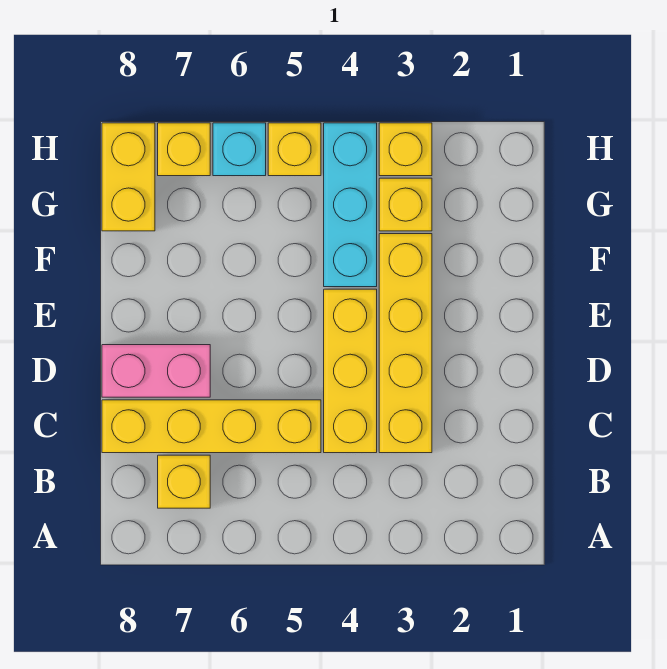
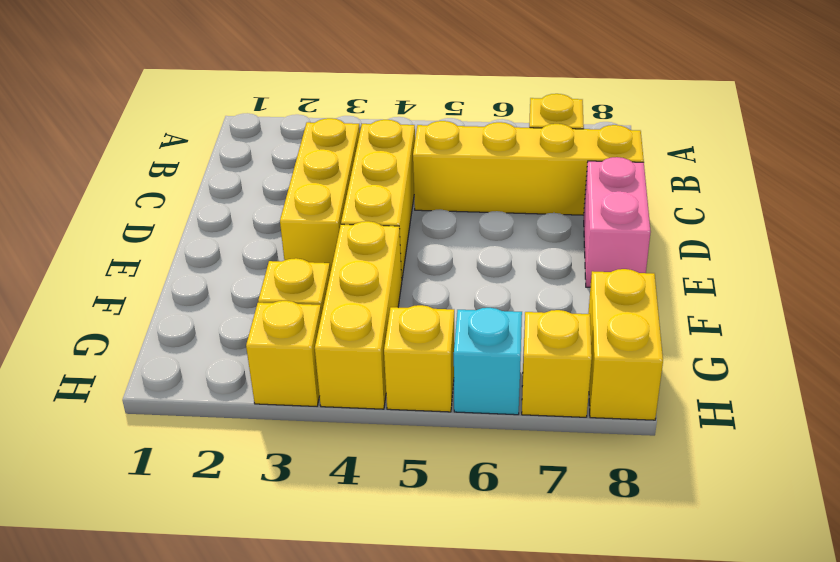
yellow brick C3:F3 level 1 -> yellow brick C3:E3 level 1
pink brick D7:D8 level 1 -> pink brick D8:E8 level 1
cyan brick F4:H4 level 1 -> yellow brick F4:H4 level 1

